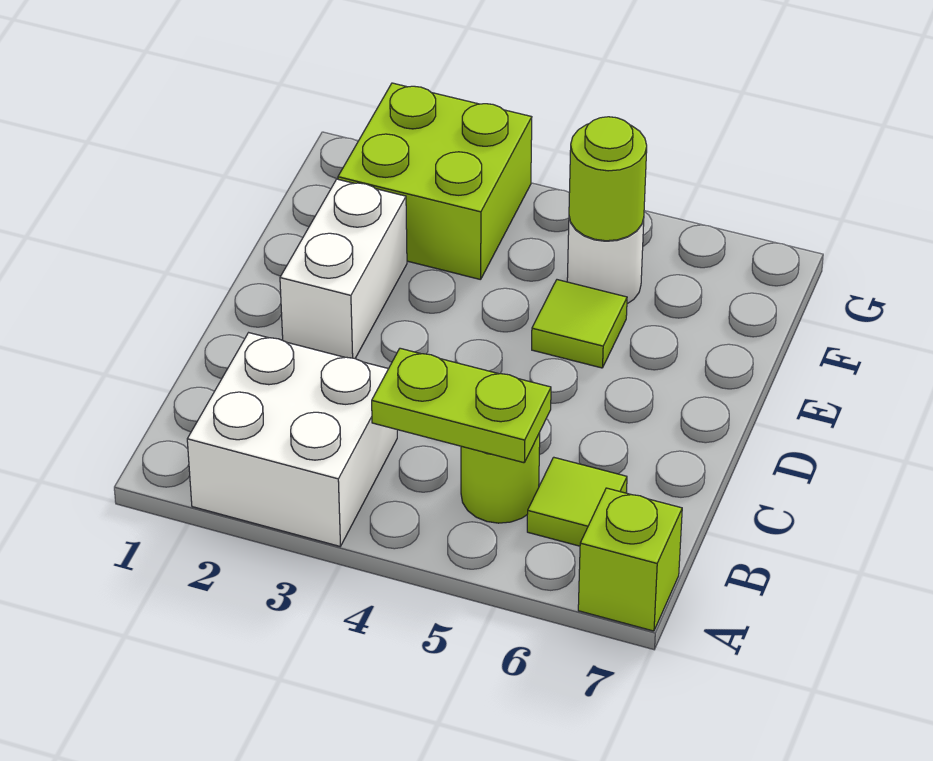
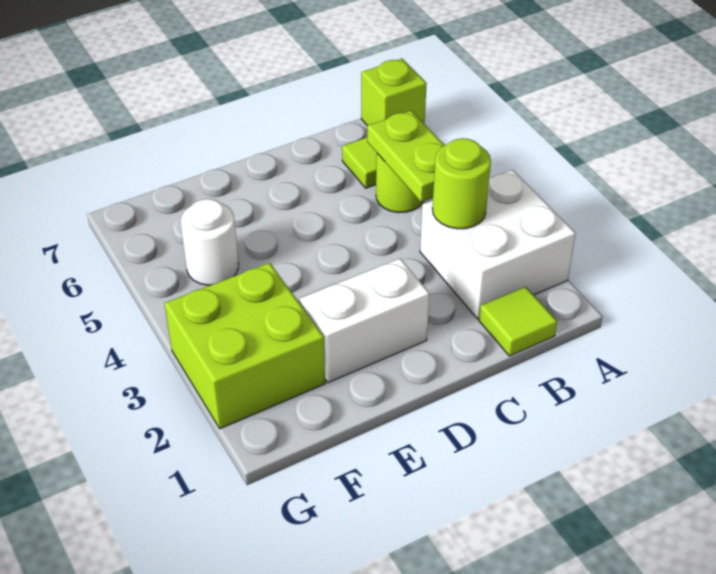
lime tile E5 level 1 -> lime tile B1 level 1
lime round brick F5 level 2 -> lime round brick B3 level 2

